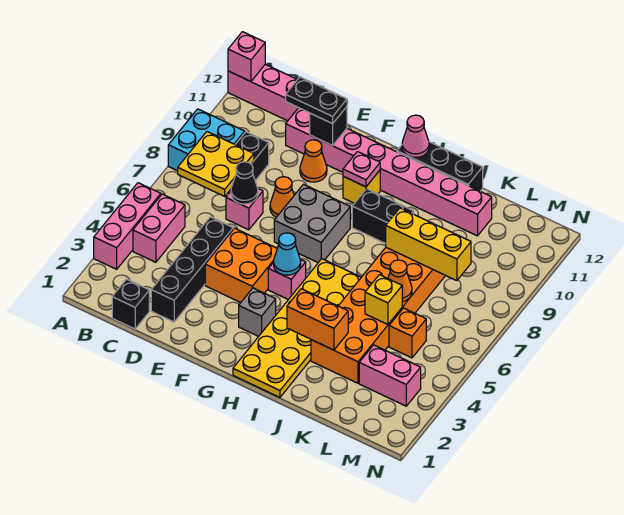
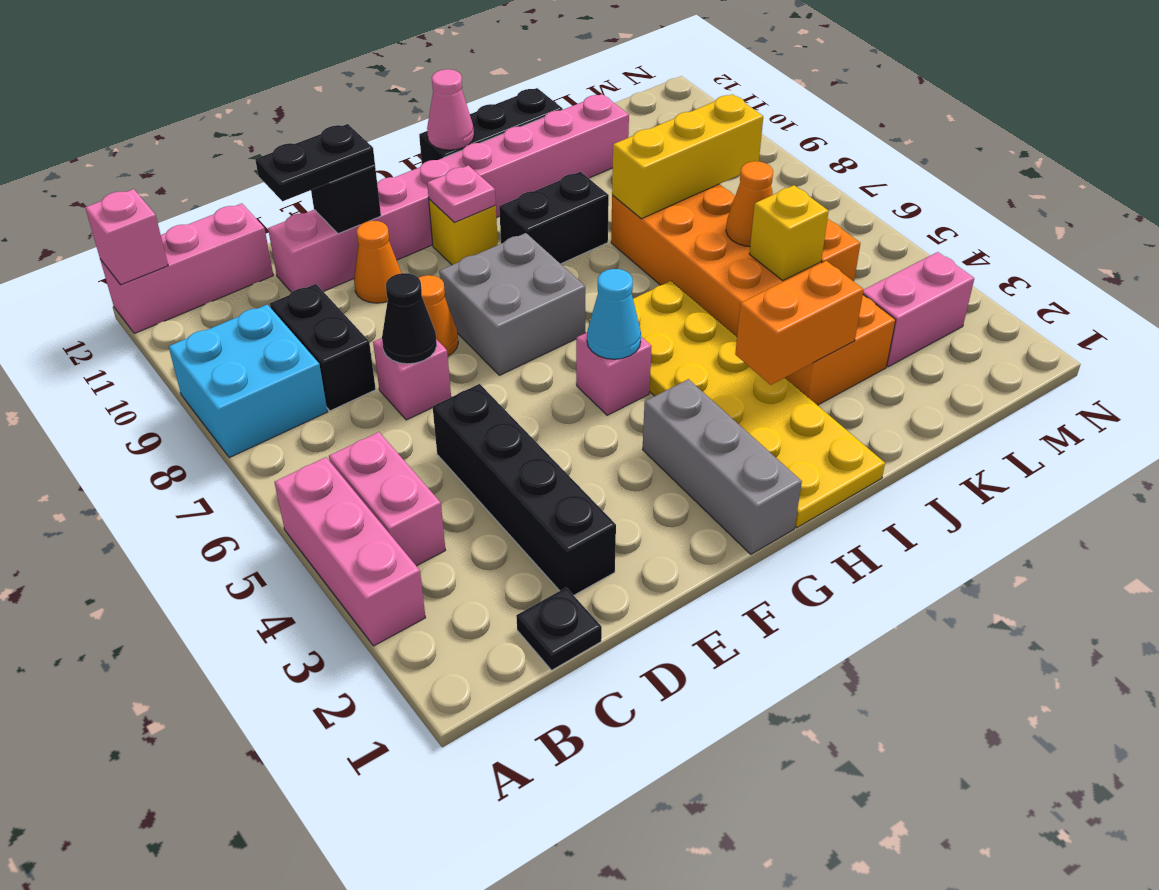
yellow plate B7:C8 level 2 -> none
black brick C1 level 1 -> black plate C1 level 1
orange brick E4:F5 level 1 -> none
grey brick G3 level 1 -> grey brick G1:G3 level 1

